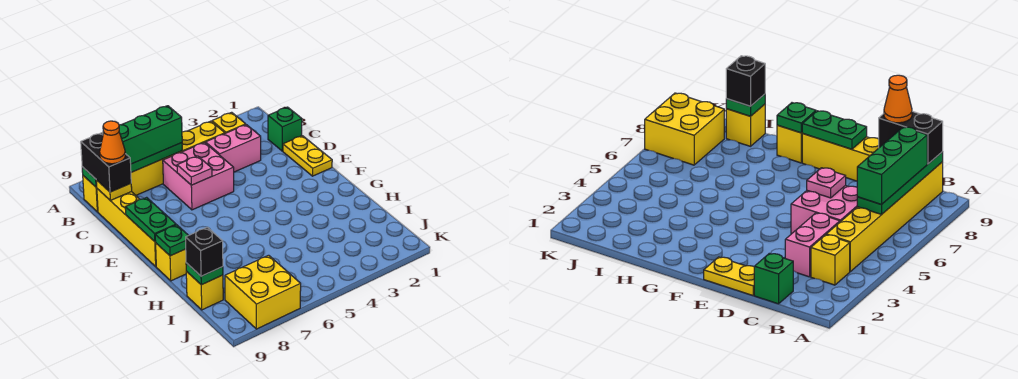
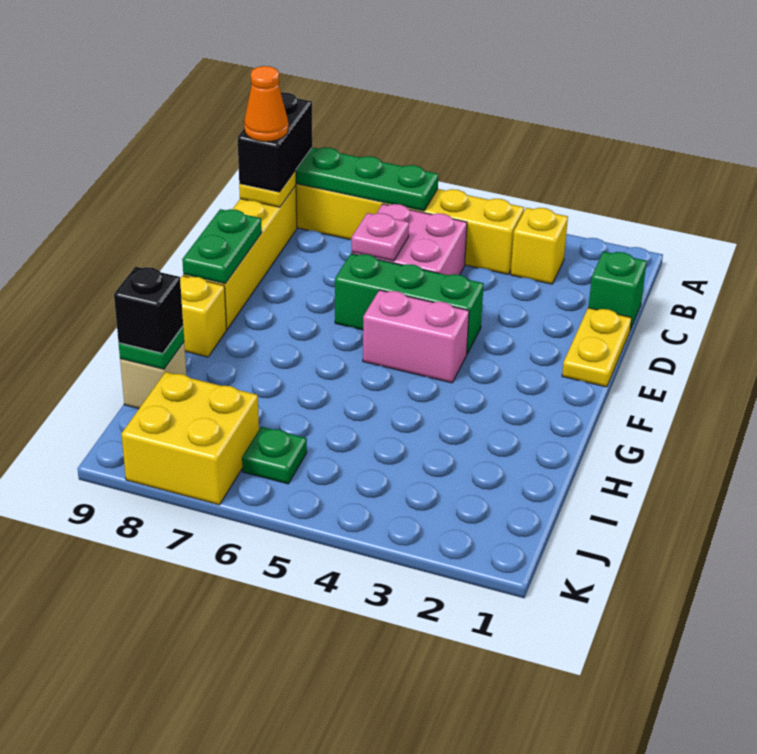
green brick B6:B8 level 3 -> green brick E4:E6 level 1
pink brick C3:C4 level 1 -> pink brick F4:F5 level 1
green plate G9 level 2 -> green plate J6 level 1
yellow brick I9 level 1 -> tan brick I9 level 1

